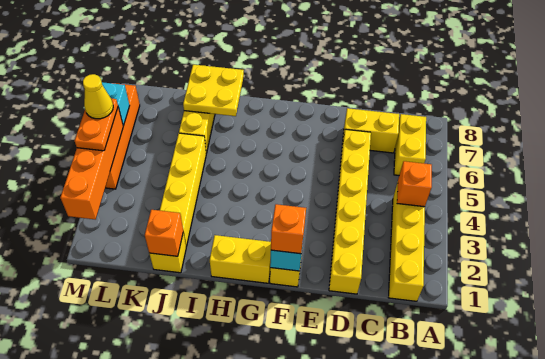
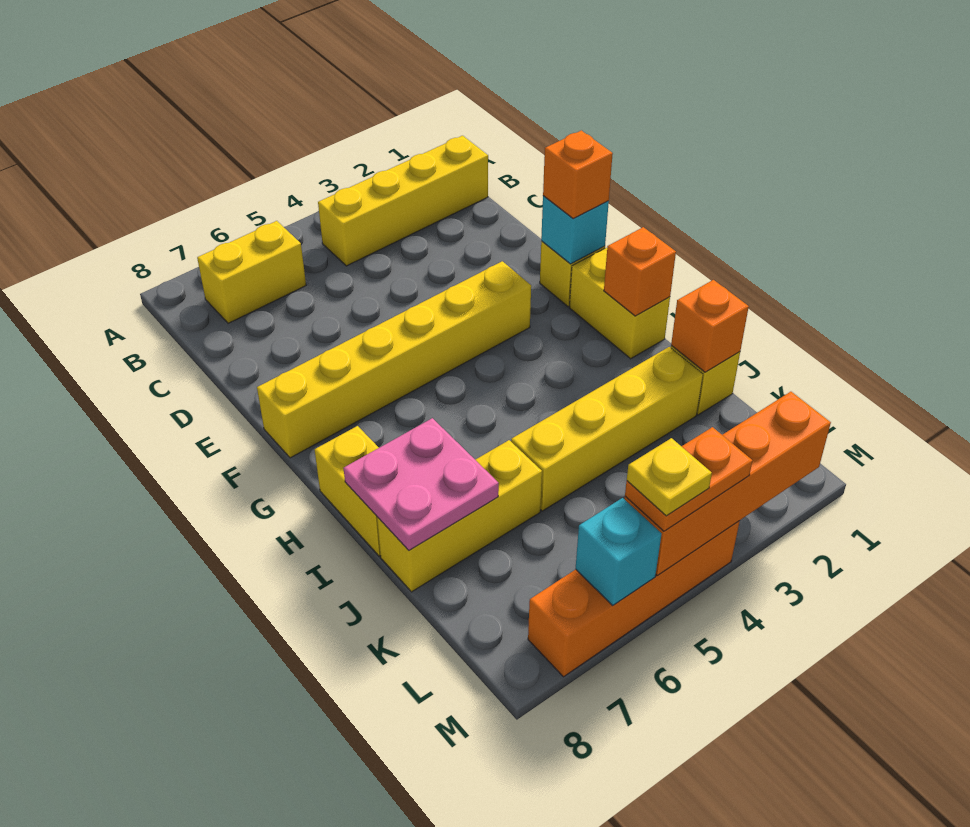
orange brick B4 level 2 -> orange brick H1 level 2
yellow brick C7:D7 level 1 -> yellow brick H8:I8 level 1
yellow brick D1:D6 level 1 -> yellow brick F3:F8 level 1
yellow plate I7:J8 level 2 -> pink plate I7:J8 level 2
yellow cone M5 level 4 -> yellow plate M5 level 4

